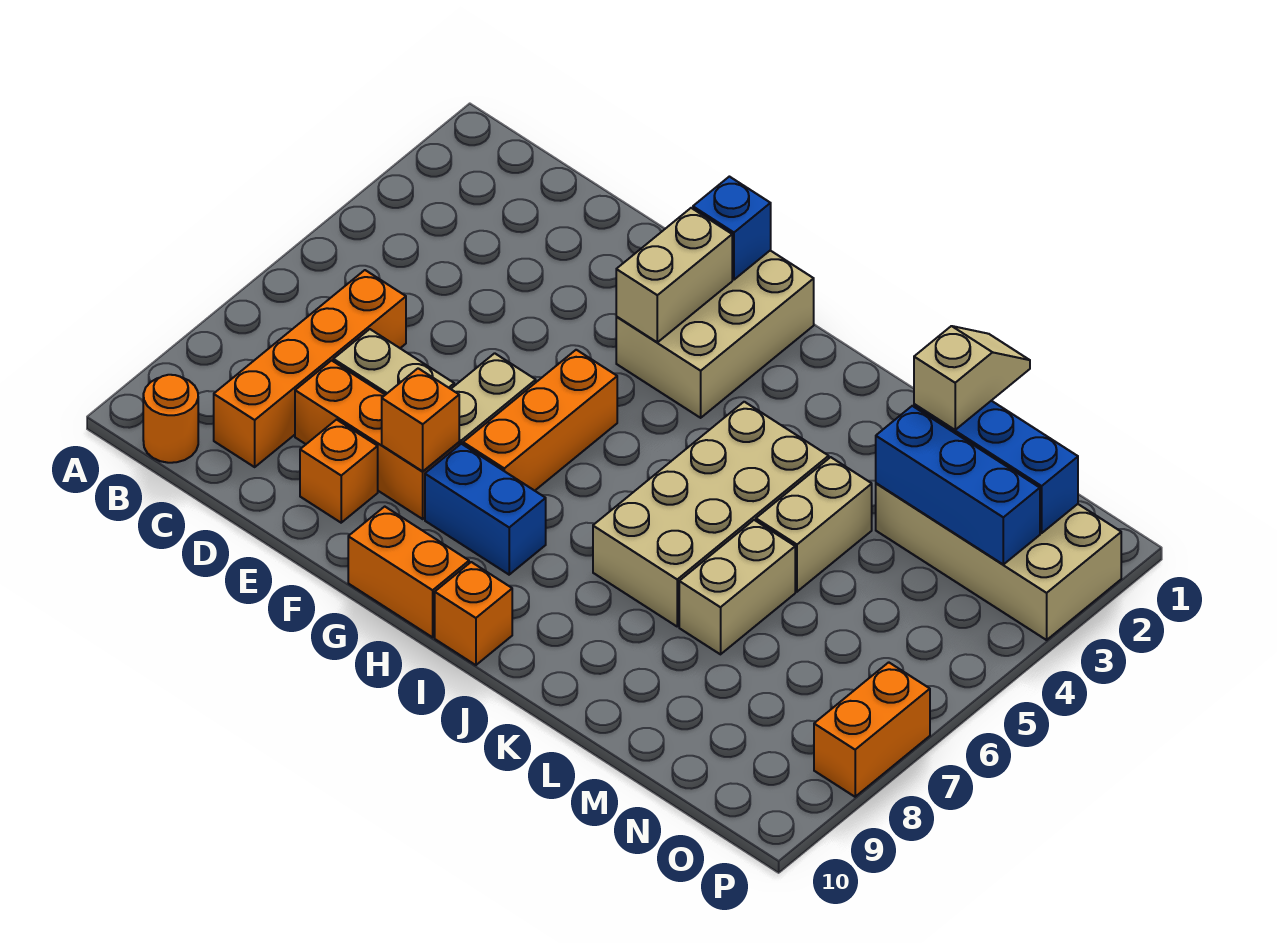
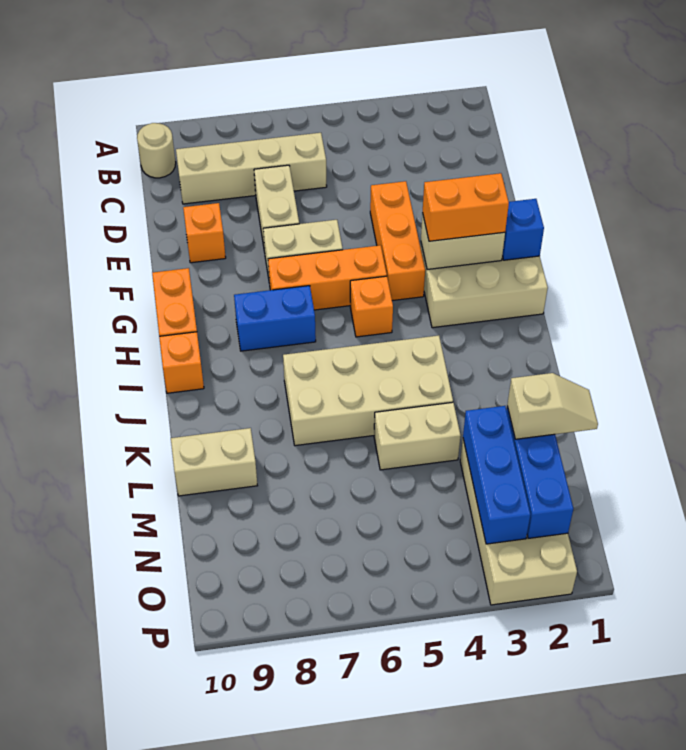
orange round brick B10 level 1 -> tan round brick B10 level 1
orange brick C6:C9 level 1 -> tan brick C6:C9 level 1
orange brick D8:F8 level 1 -> orange brick E4:G4 level 1
orange brick F8 level 2 -> orange brick H5 level 1
blue brick G8:H8 level 1 -> blue brick H7:H8 level 1
tan brick L6:L7 level 1 -> tan brick L9:L10 level 1
orange brick P7:P8 level 1 -> orange brick G2:G3 level 3

